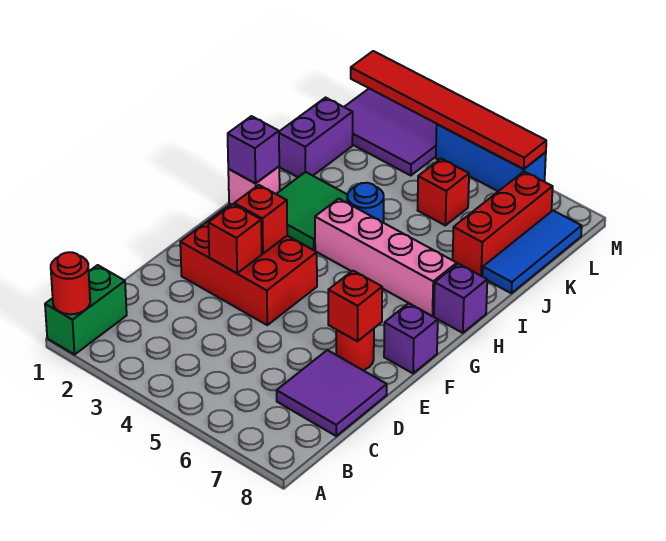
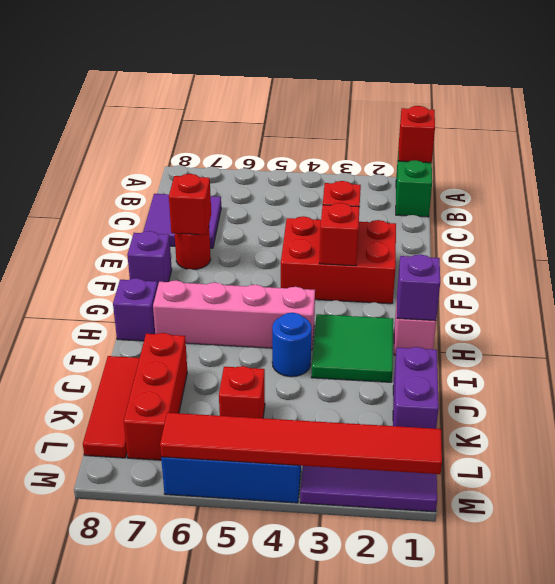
red round brick A1 level 2 -> red brick A1 level 2
blue tile J8:L8 level 1 -> red tile J8:L8 level 1

